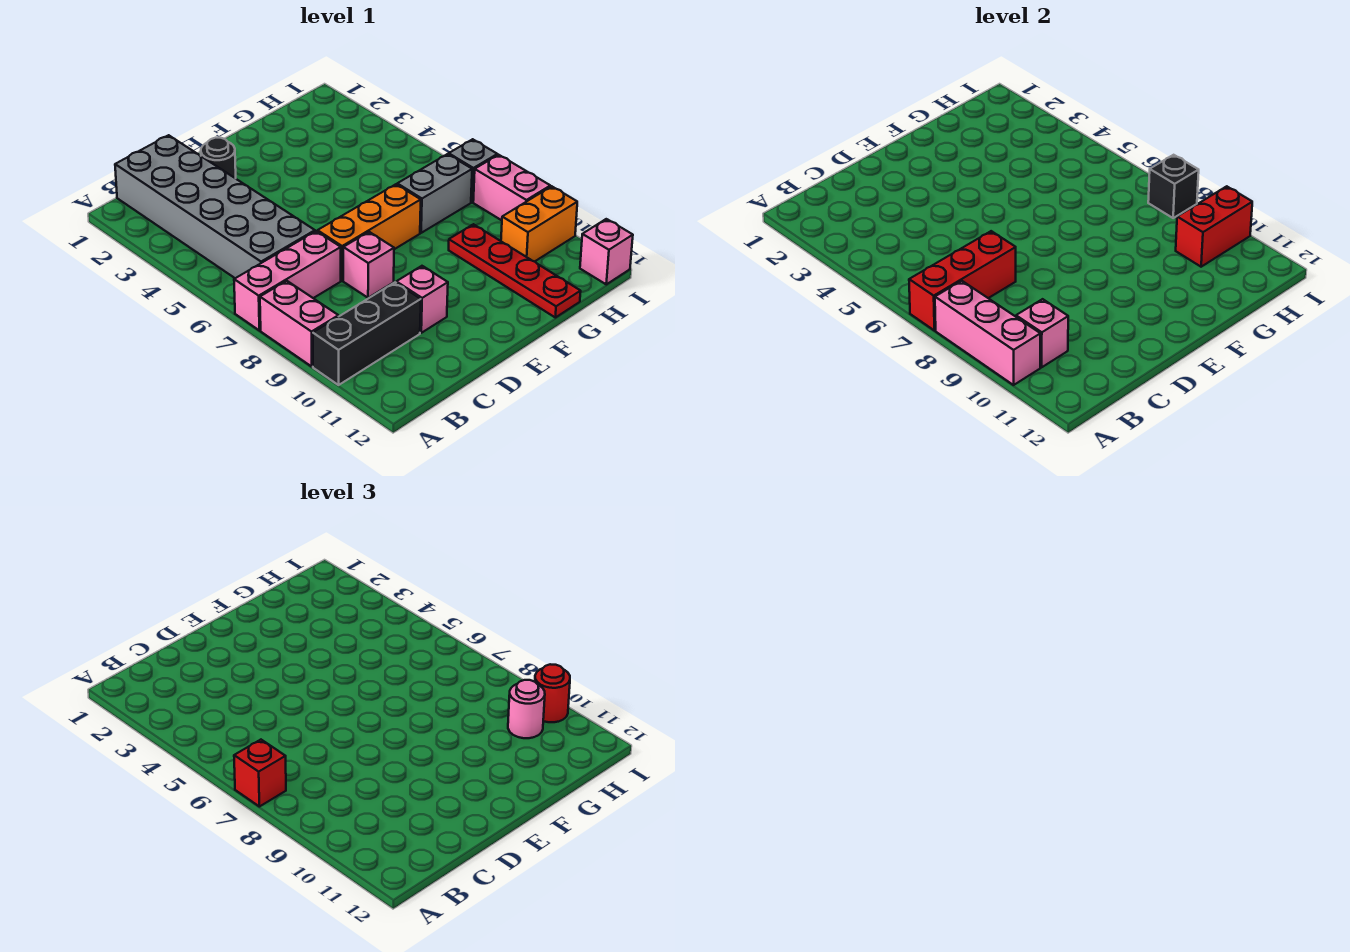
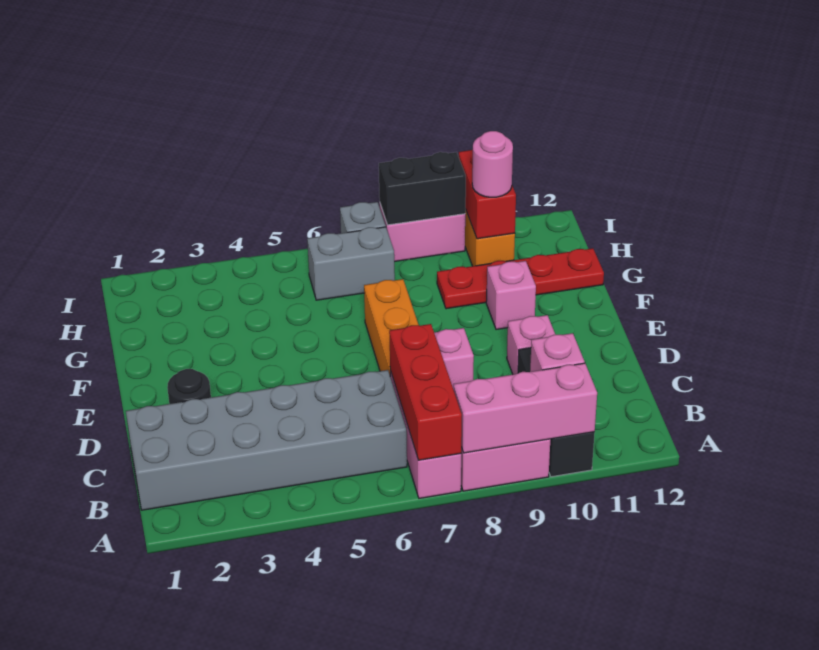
red brick A7 level 3 -> none
grey brick G7:H7 level 1 -> grey brick H6:H7 level 1
black brick I8 level 2 -> black brick I8:I9 level 2
red round brick I10 level 3 -> none
pink brick I12 level 1 -> pink brick F10 level 1

